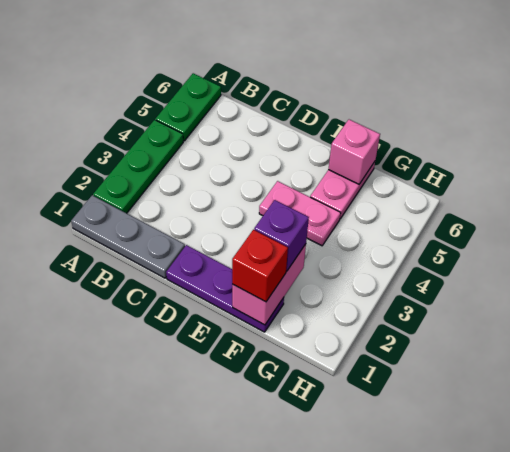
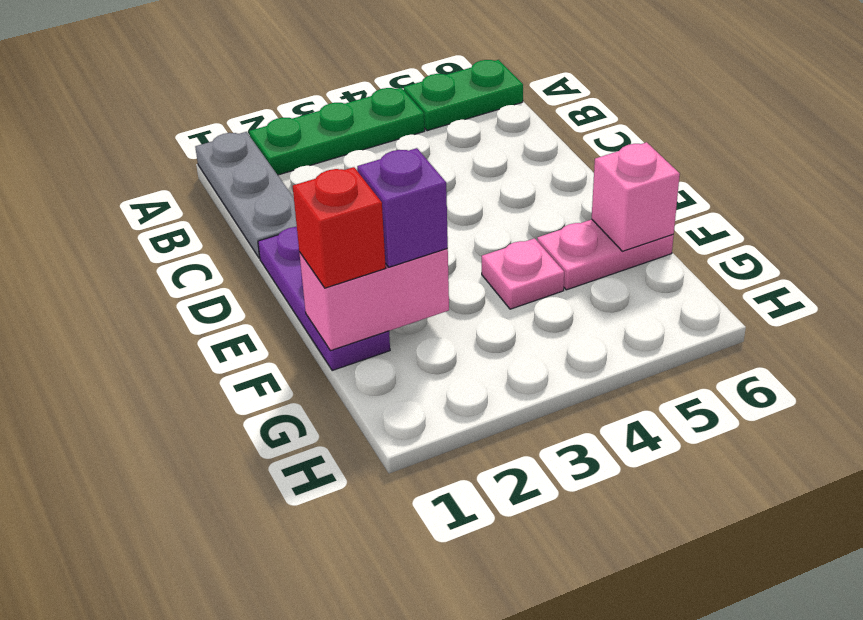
pink plate E4:F4 level 1 -> pink plate F4 level 1

